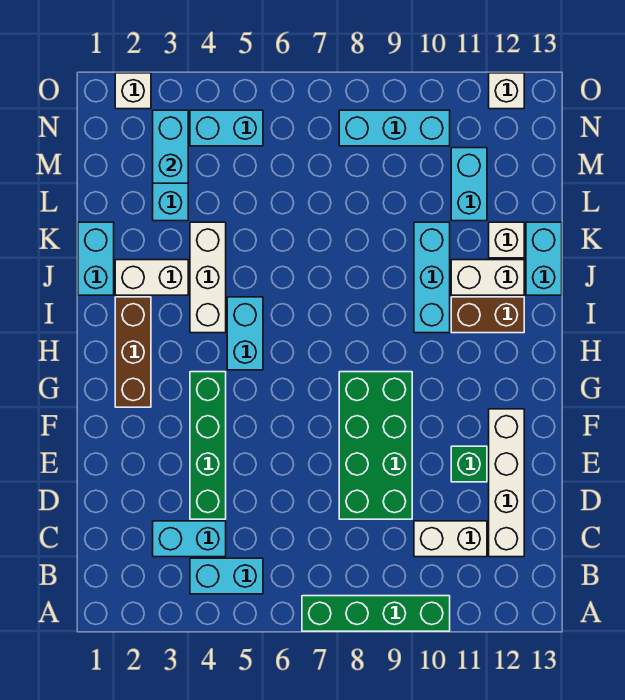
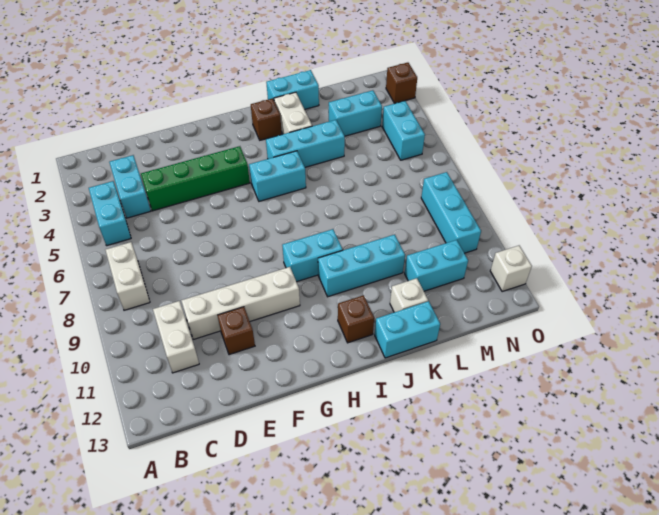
green brick A7:A10 level 1 -> none
white brick C12:F12 level 1 -> white brick D10:G10 level 1
green brick D8:G9 level 1 -> none
green brick E11 level 1 -> brown brick E11 level 1
brown brick G2:I2 level 1 -> brown brick I2 level 1
white brick I4:K4 level 1 -> cyan brick I4:K4 level 1
brown brick I11:I12 level 1 -> brown brick I12 level 1
white brick J11:J12 level 1 -> white brick B7:B8 level 1
cyan brick M3:N3 level 2 -> cyan brick H9:I9 level 1
white brick O2 level 1 -> brown brick O2 level 1

